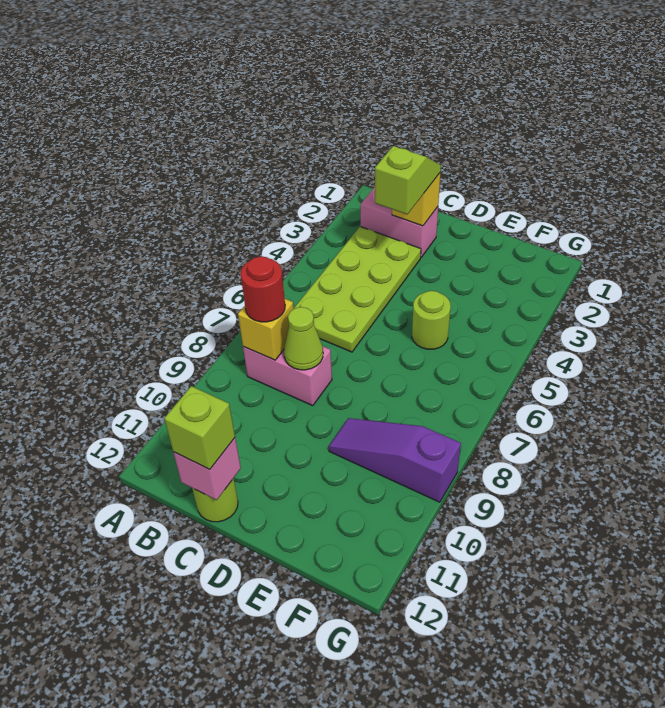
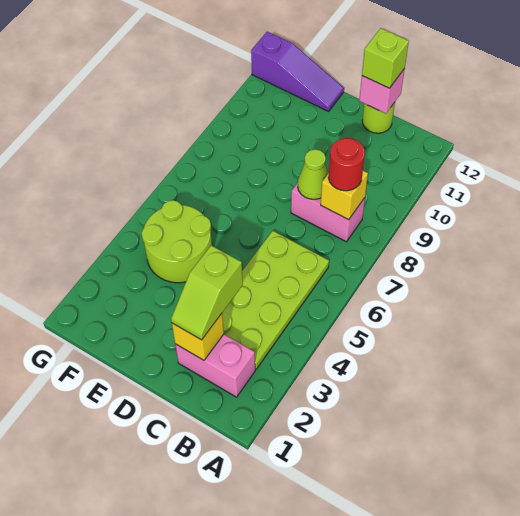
lime round brick E5 level 1 -> lime round brick E4:F5 level 1
purple slope E9:G9 level 1 top G -> purple slope E12:G12 level 1 top G

